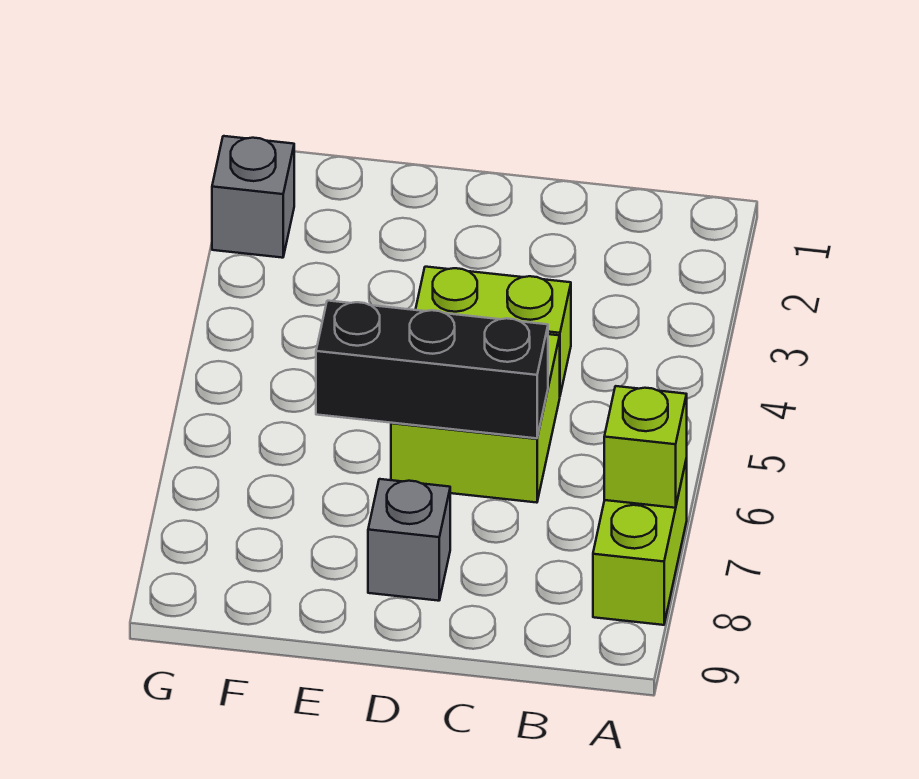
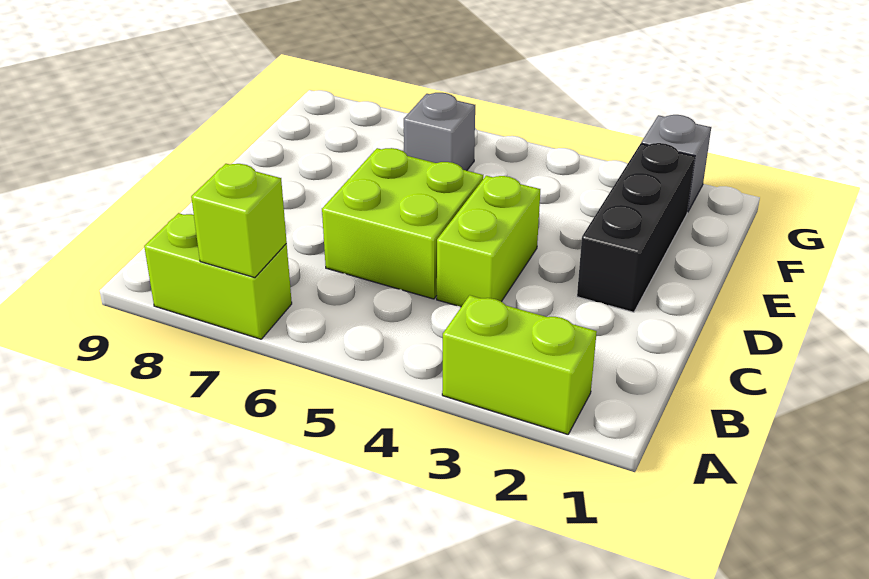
none -> lime brick A2:A3 level 1
black brick C6:E6 level 2 -> black brick D2:F2 level 1
grey brick D8 level 1 -> grey brick F6 level 1

